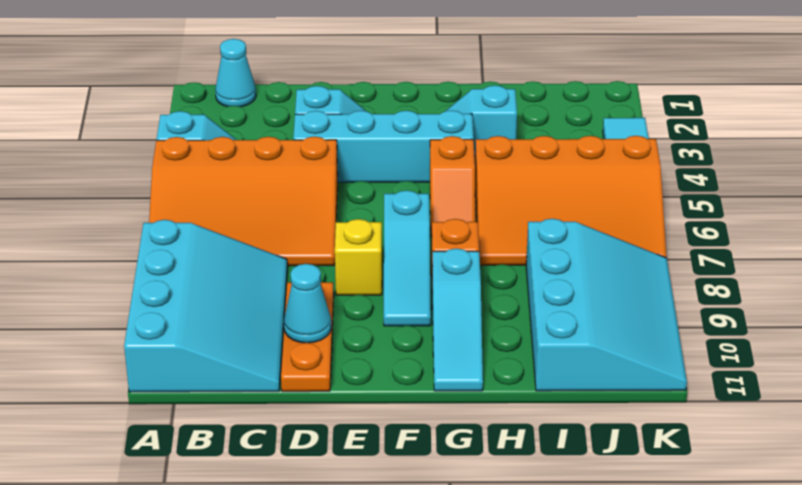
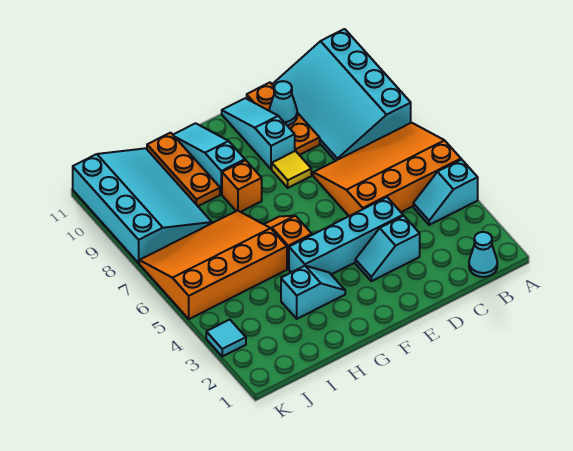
yellow brick E8 level 1 -> yellow tile E8 level 1
cyan slope F7:F9 level 1 top 7 -> cyan slope E9:E11 level 1 top 9
none -> orange plate H9:H11 level 1
cyan slope I8:K11 level 1 top I -> cyan slope I8:K11 level 1 top K

